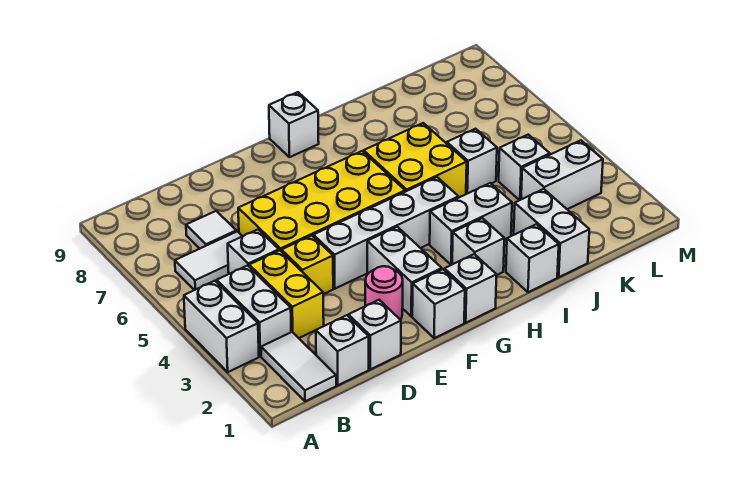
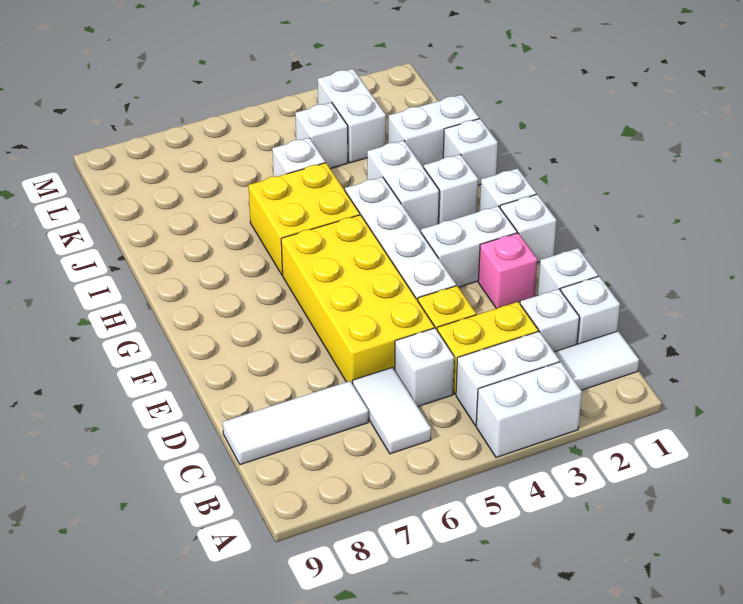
white tile C7 level 1 -> white tile C7:C9 level 1
pink round brick E2 level 1 -> pink brick E2 level 1
white brick G9 level 1 -> white brick C2 level 1

